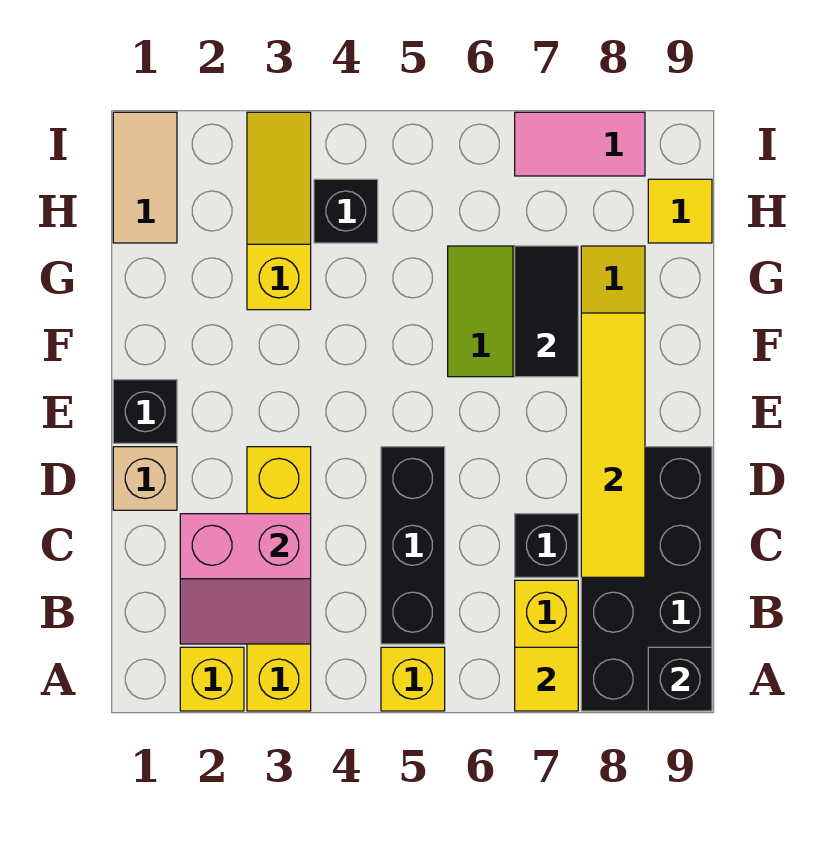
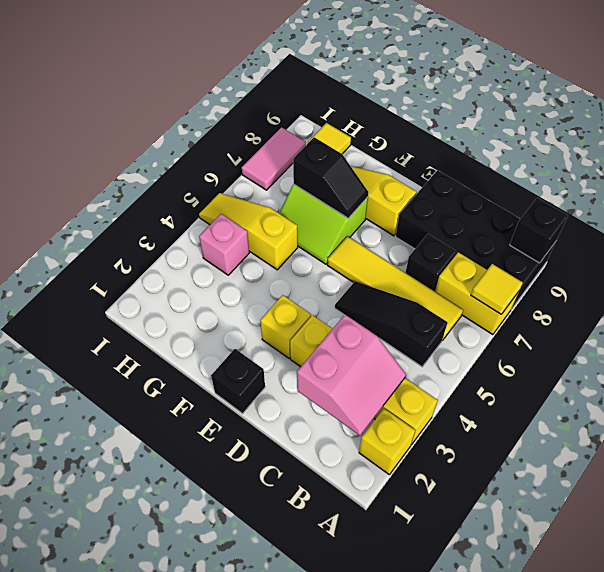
yellow brick A5 level 1 -> yellow brick E3 level 1
black brick B5:D5 level 1 -> black slope B5:D5 level 1 top B
yellow tile C8:F8 level 2 -> yellow tile B6:E6 level 1
tan brick D1 level 1 -> none
black tile F7:G7 level 2 -> black slope F7:G7 level 2 top G
yellow slope G3:I3 level 1 top G -> yellow slope G5:I5 level 1 top G
tan tile H1:I1 level 1 -> none
black brick H4 level 1 -> pink brick H4 level 1

